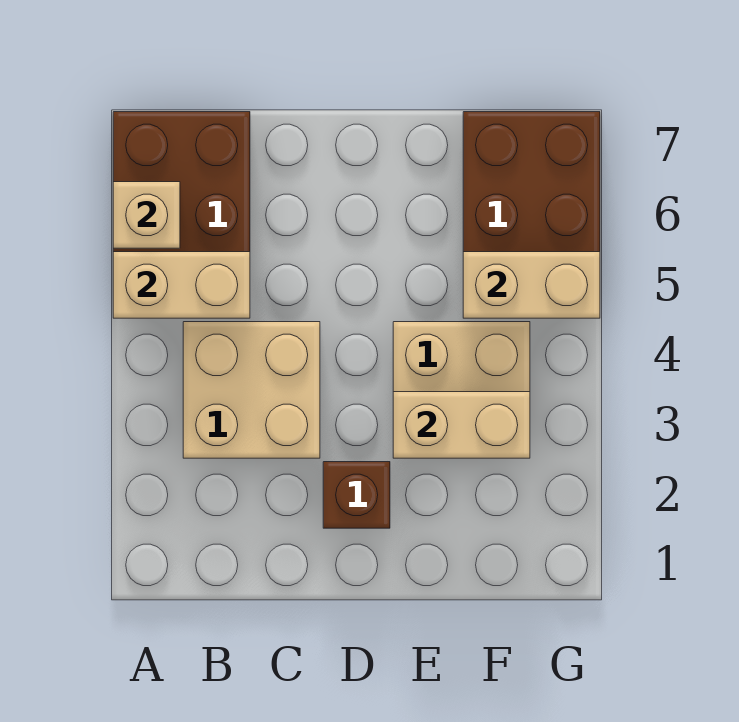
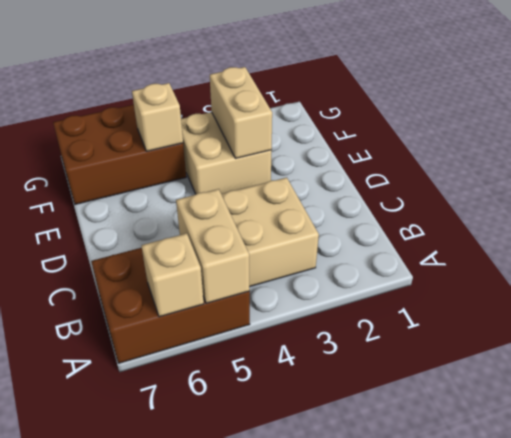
brown brick D2 level 1 -> none
tan brick F5:G5 level 2 -> tan brick F5 level 2

